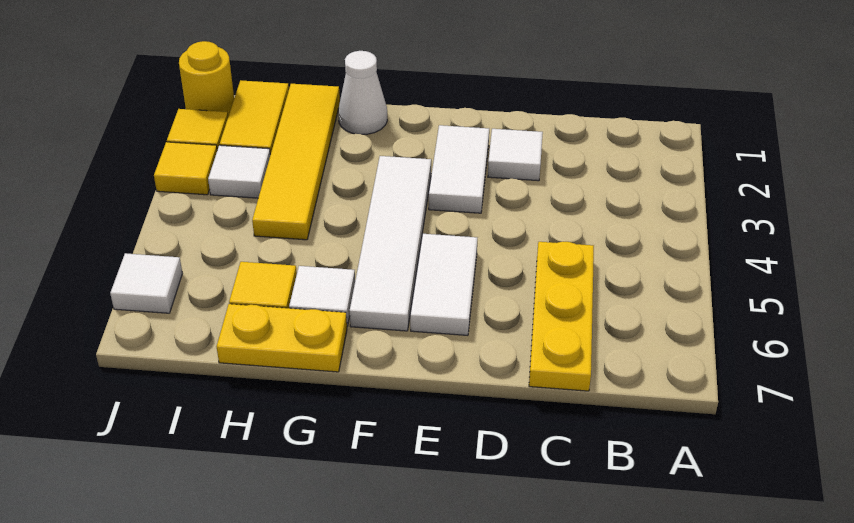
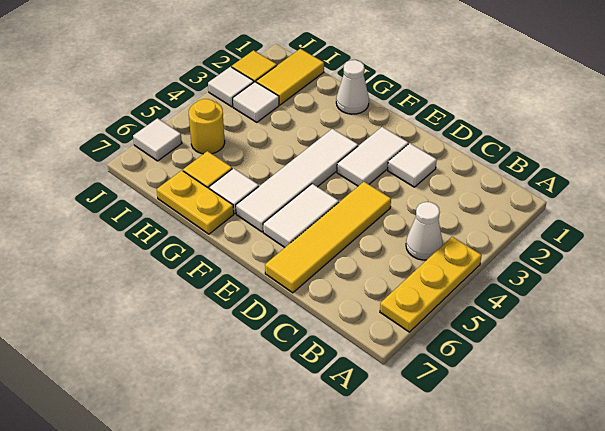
none -> white cone B4 level 1
yellow plate C5:C7 level 1 -> yellow plate A4:A6 level 1
yellow tile H1:H4 level 1 -> yellow tile D4:D7 level 1
yellow round brick J1 level 1 -> yellow round brick I5 level 1
yellow tile J3 level 1 -> white tile J3 level 1

